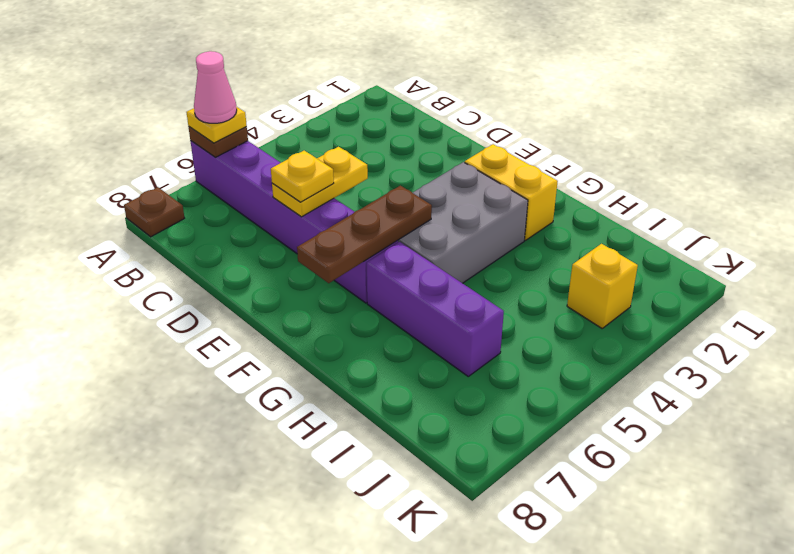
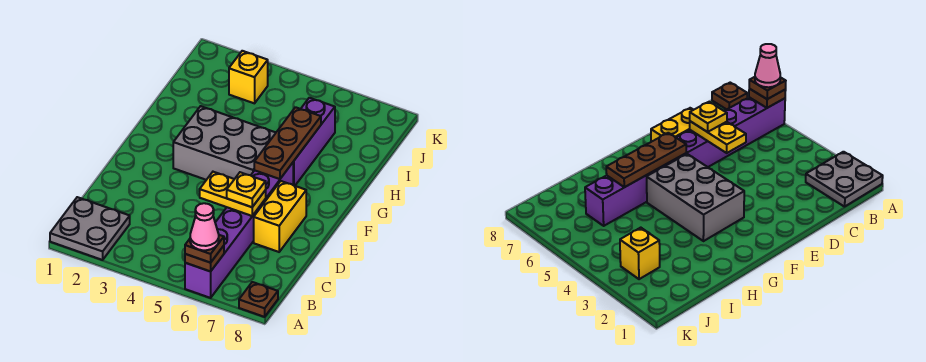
none -> grey plate A1:B2 level 1
yellow plate A6 level 3 -> brown plate A6 level 3
yellow brick F2:G2 level 1 -> yellow brick D7:E7 level 1
brown plate F5:F7 level 2 -> brown plate F6:H6 level 2

